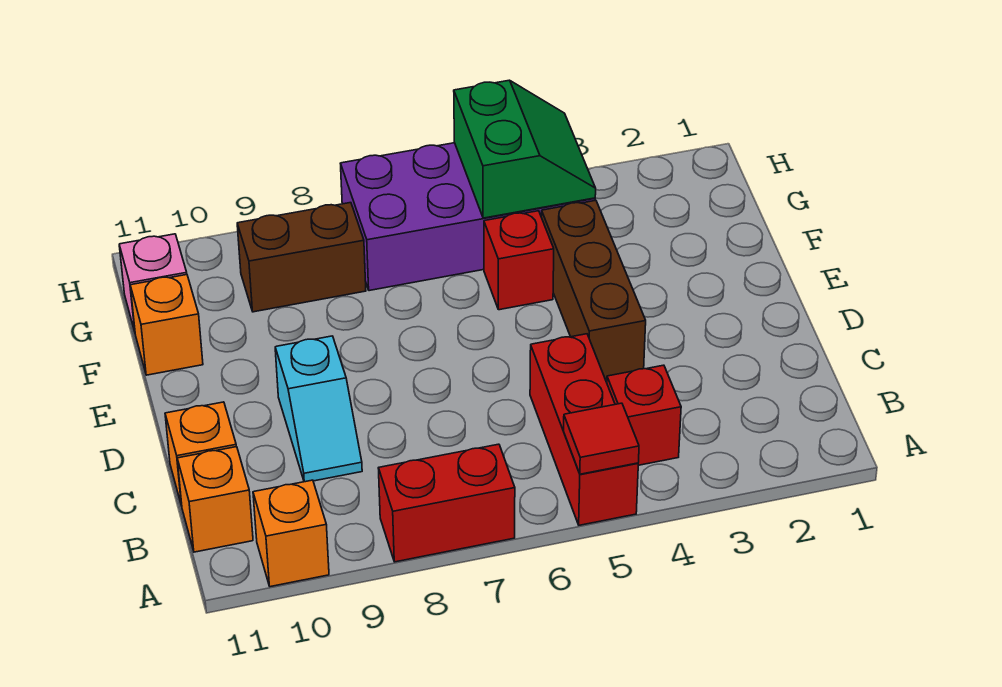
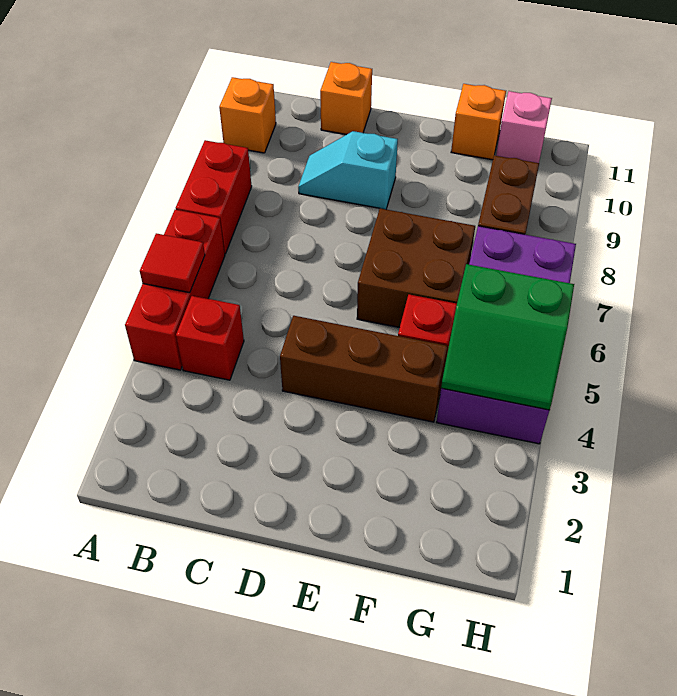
red brick A5:C5 level 1 -> red brick A4:A6 level 1
orange brick B11 level 1 -> none
none -> brown brick E6:F7 level 1

